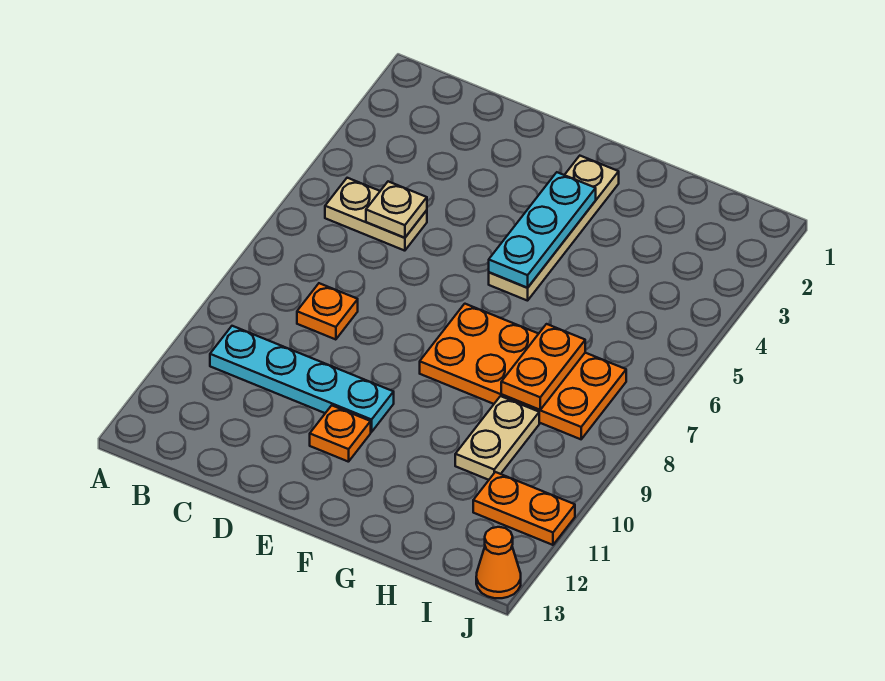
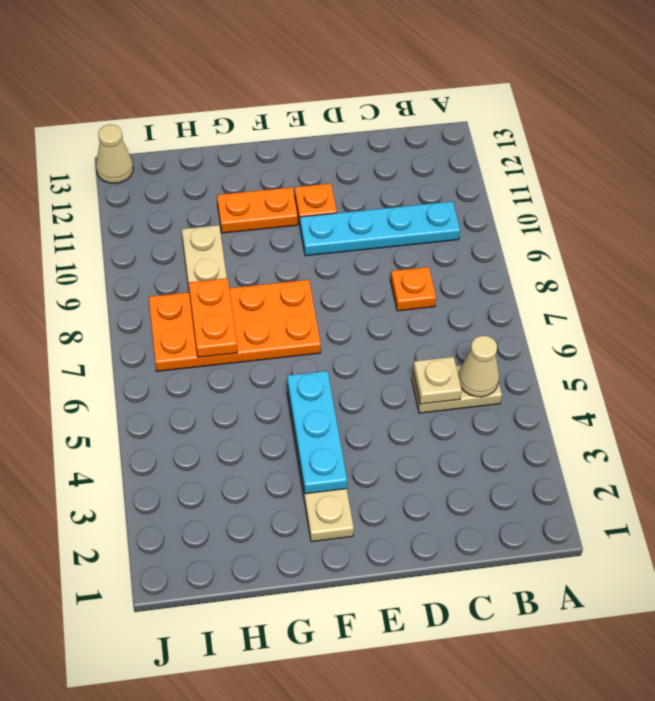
none -> tan cone B5 level 2
orange plate I11:J11 level 1 -> orange plate F11:G11 level 1
orange cone J13 level 1 -> tan cone J13 level 1

